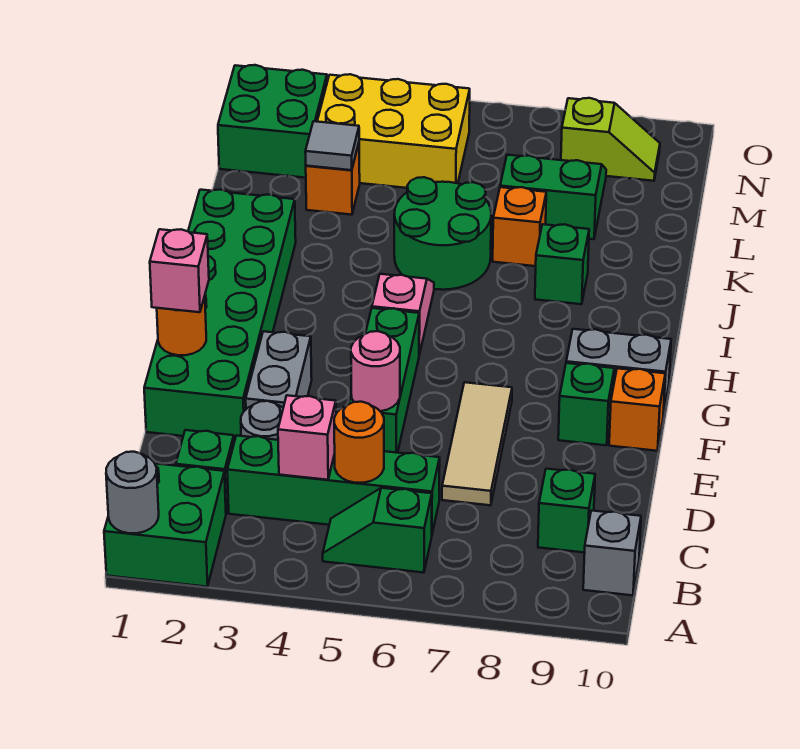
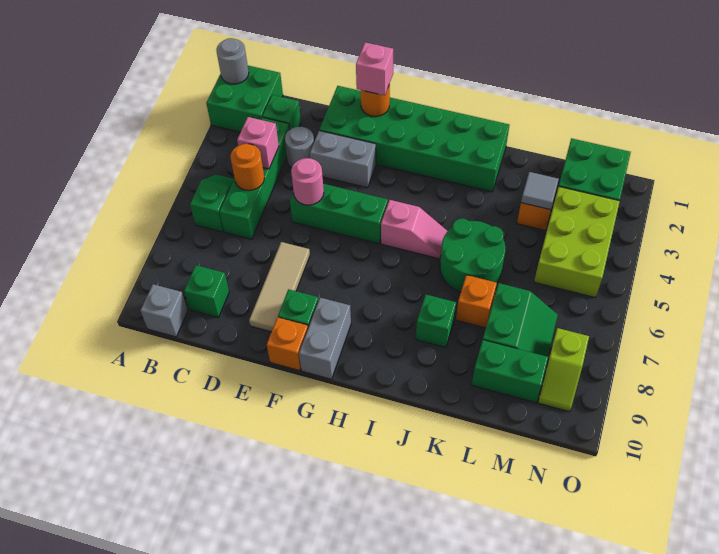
tan tile D7:F7 level 1 -> tan tile E7:E9 level 1
none -> green brick L9:M9 level 1
yellow brick M3:N5 level 1 -> lime brick M3:N5 level 1

